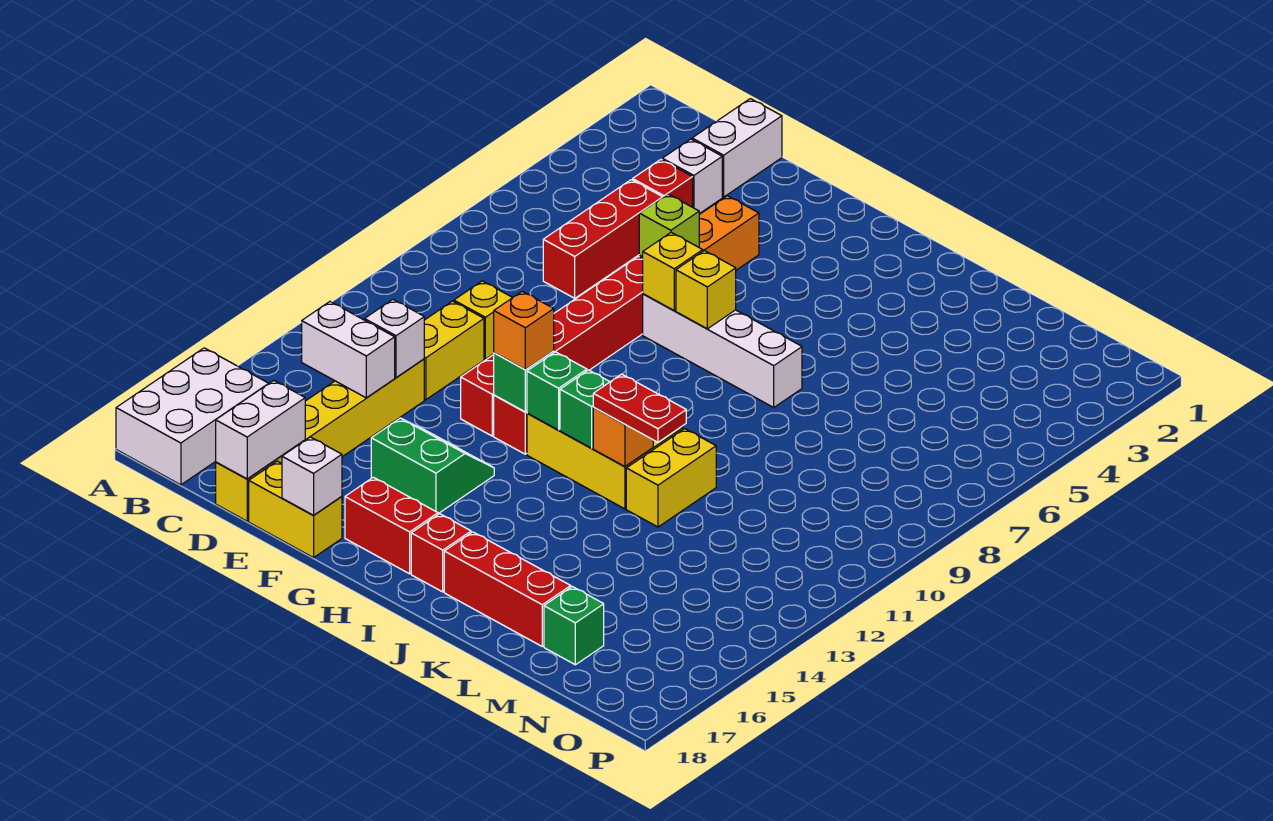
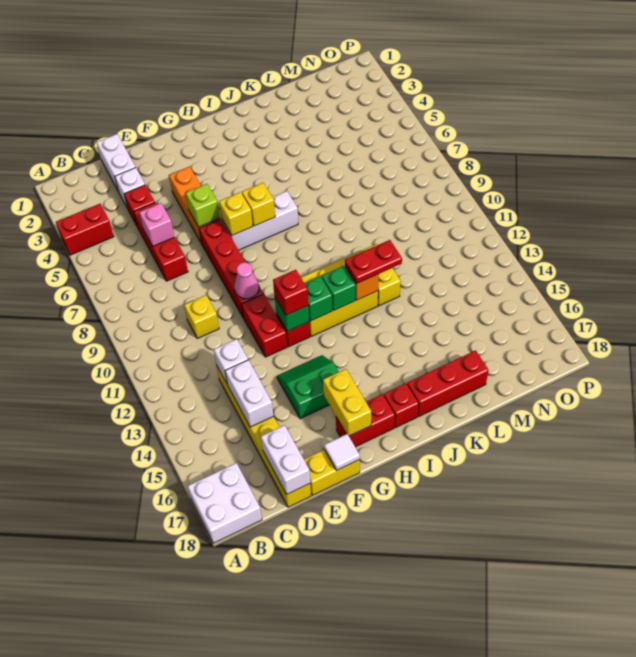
none -> red brick A4:B4 level 1
white brick A16:B18 level 1 -> white brick A17:B18 level 1
white brick C14:D14 level 2 -> white brick D14:D15 level 2
none -> pink brick D6 level 2
yellow brick D11:D12 level 1 -> yellow brick G16:G17 level 2
none -> pink cone F10 level 2
white brick F18 level 2 -> white tile F18 level 2
white brick G7:J7 level 1 -> white brick G7:I7 level 1
orange brick G12 level 3 -> red brick G12 level 3
green brick M17 level 1 -> none

